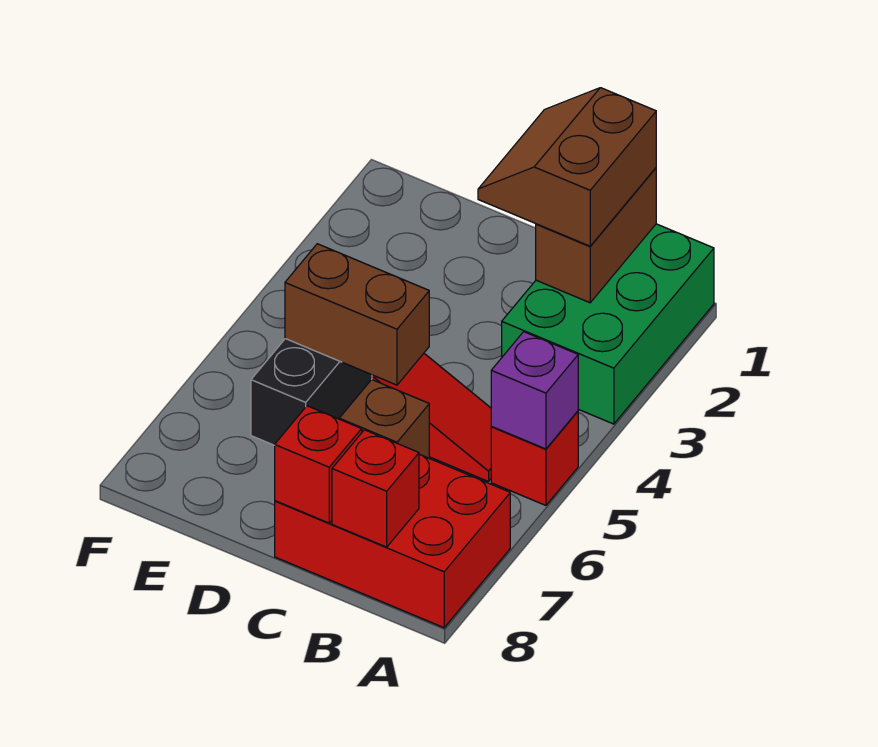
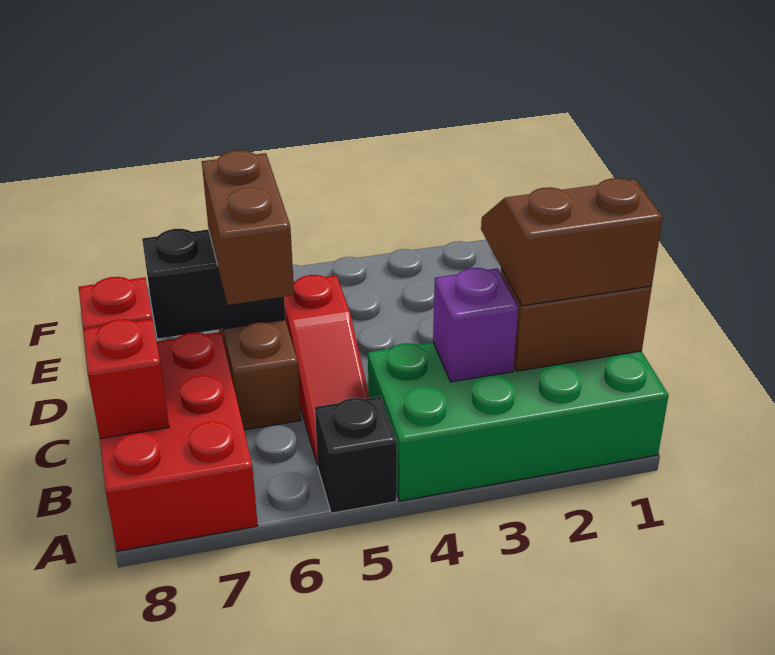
green brick A1:B3 level 1 -> green brick A1:B4 level 1
red brick A5 level 1 -> black brick A5 level 1
purple brick A5 level 2 -> purple brick B3 level 2

